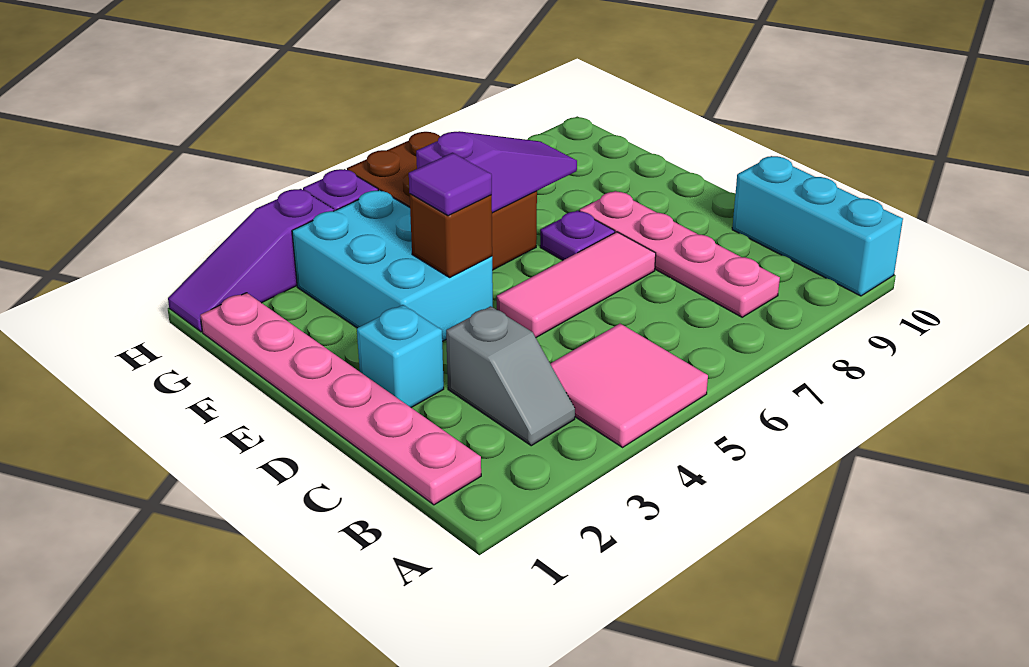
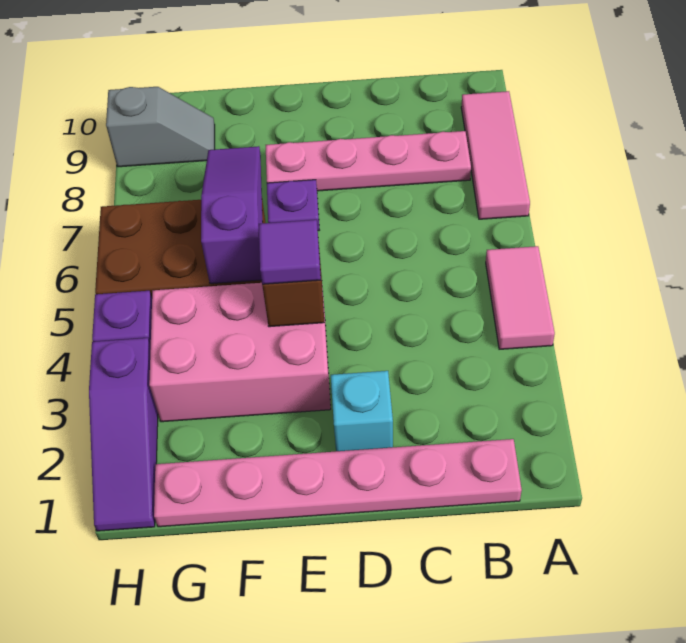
pink tile A4:B5 level 1 -> pink tile A4:A5 level 1
cyan brick A10:C10 level 1 -> none
grey slope B3:C3 level 1 top C -> grey slope G9:H9 level 1 top H
pink tile D5:D7 level 1 -> pink tile A7:A9 level 1
cyan brick E3:G4 level 1 -> pink brick E3:G4 level 1

